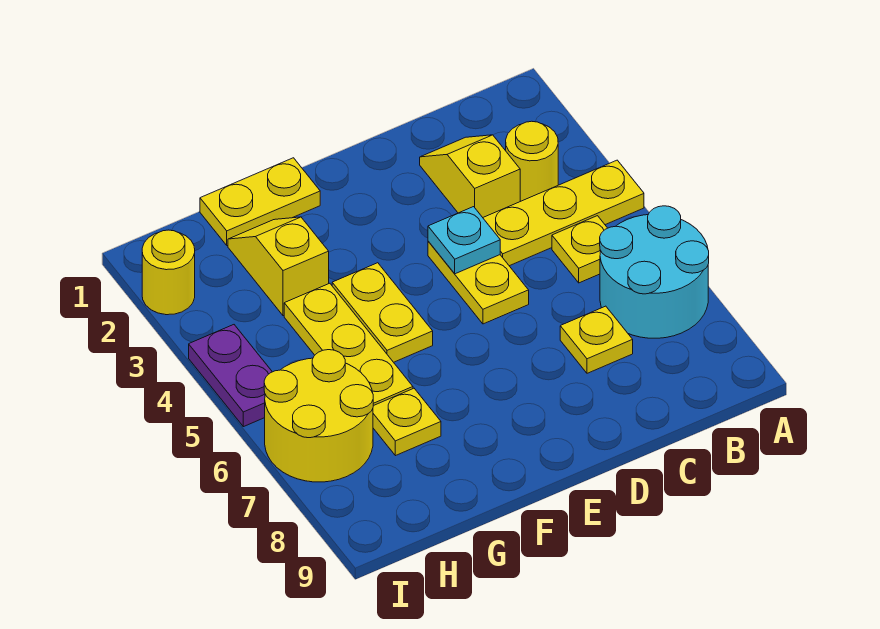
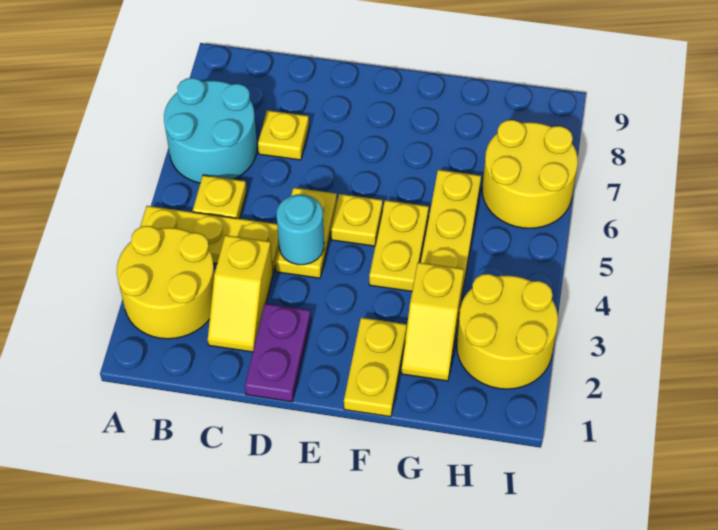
yellow round brick B3 level 1 -> yellow round brick A2:B3 level 1
cyan plate D4 level 2 -> cyan round brick D4 level 2
yellow plate F1:G1 level 1 -> yellow plate F1:F2 level 1
yellow plate G7 level 1 -> yellow plate E5 level 1
yellow round brick I2 level 1 -> yellow round brick H2:I3 level 1
purple plate I4:I5 level 1 -> purple plate D1:D2 level 1

